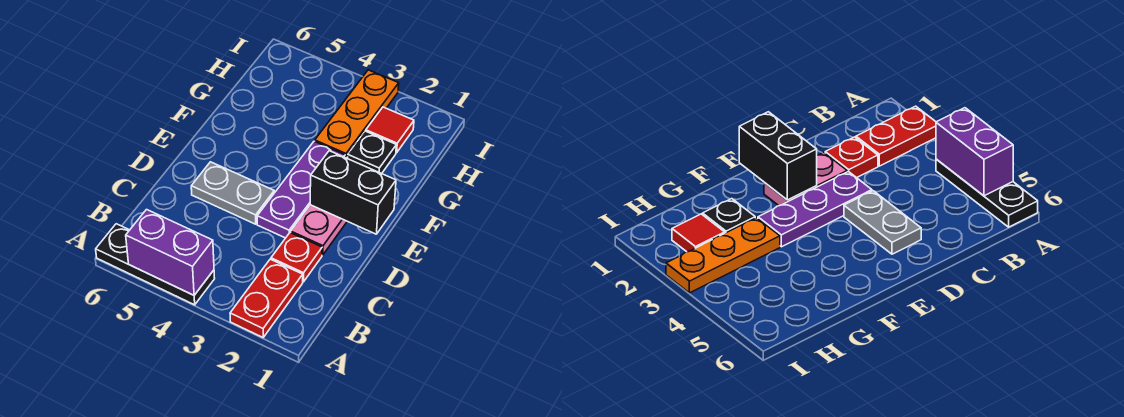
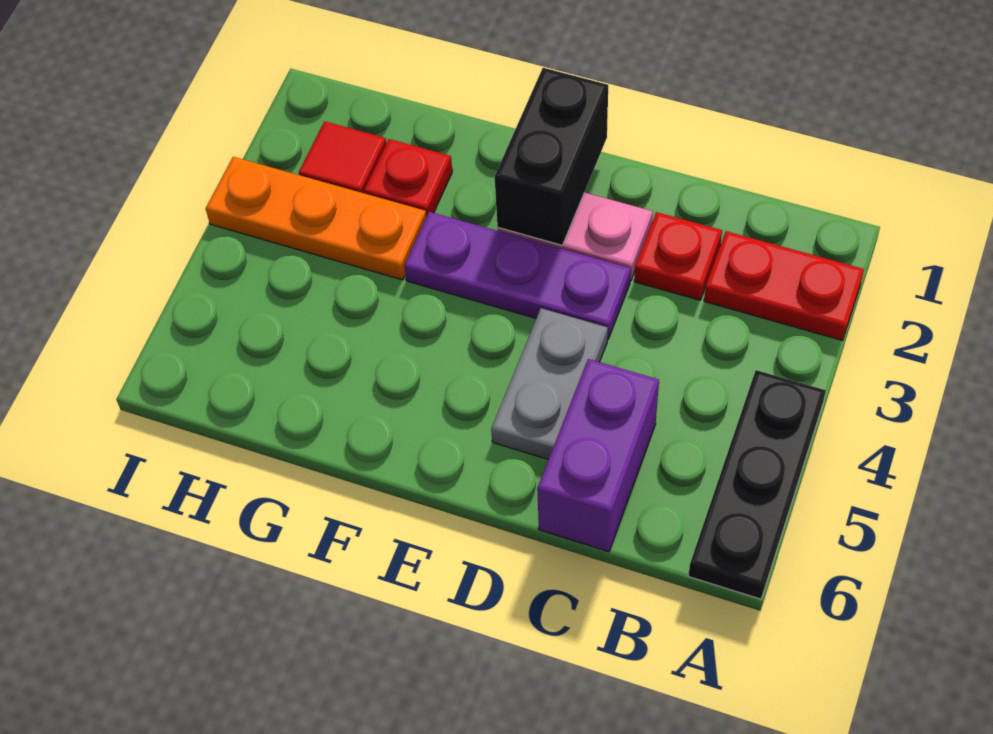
purple brick A4:A5 level 2 -> purple brick C5:C6 level 1
black plate G2 level 1 -> red plate G2 level 1

